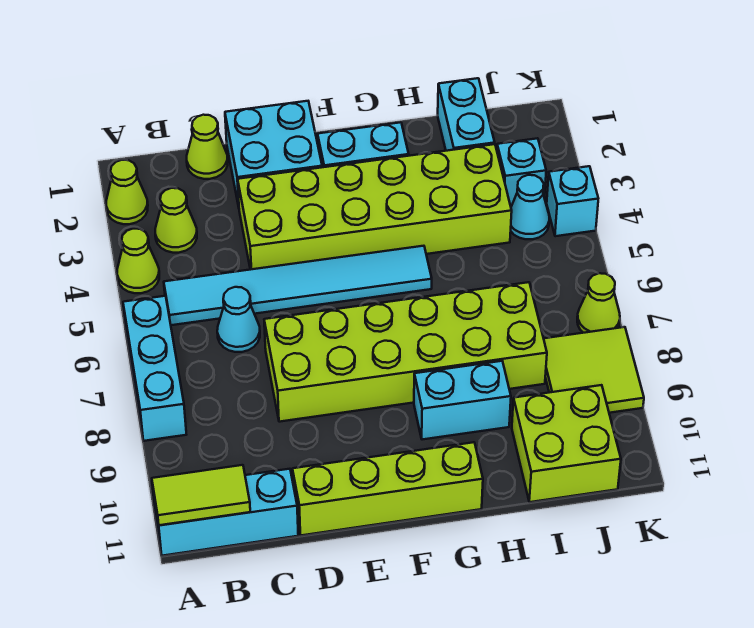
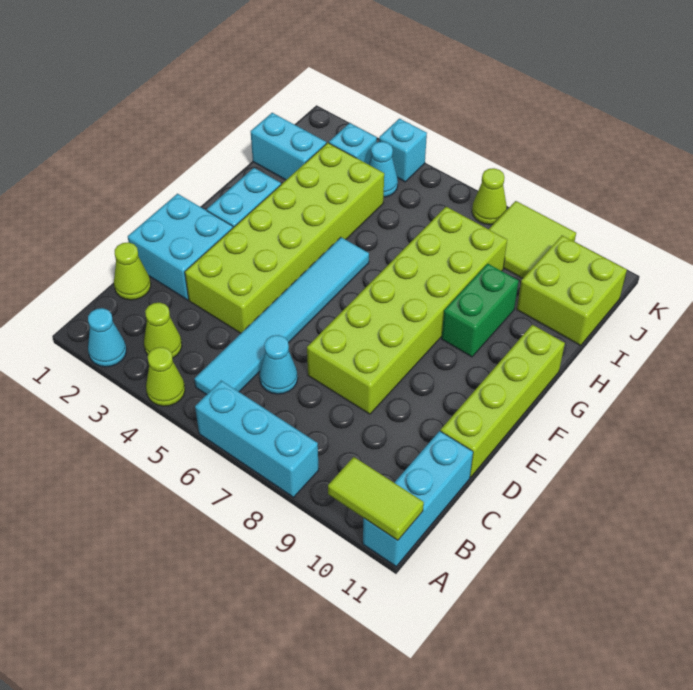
lime cone A2 level 1 -> cyan cone A2 level 1
lime tile A11:B11 level 2 -> lime tile A10:A11 level 2
cyan brick G9:H9 level 1 -> green brick G9:H9 level 1

